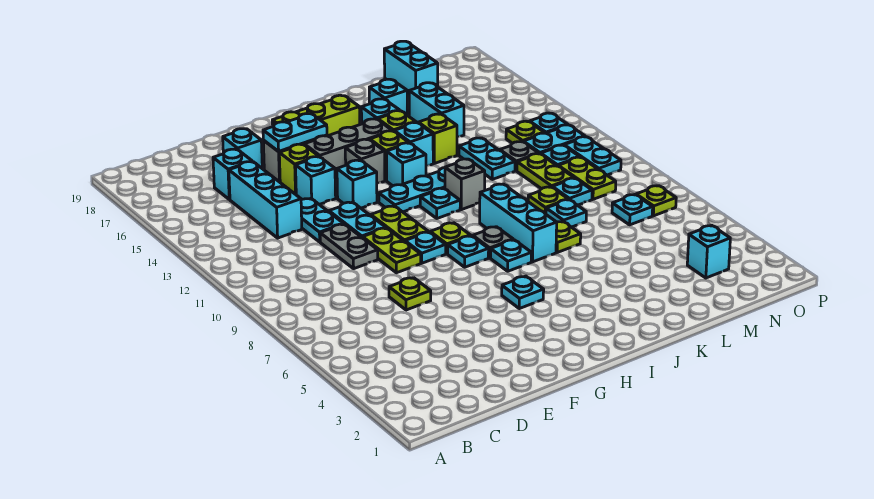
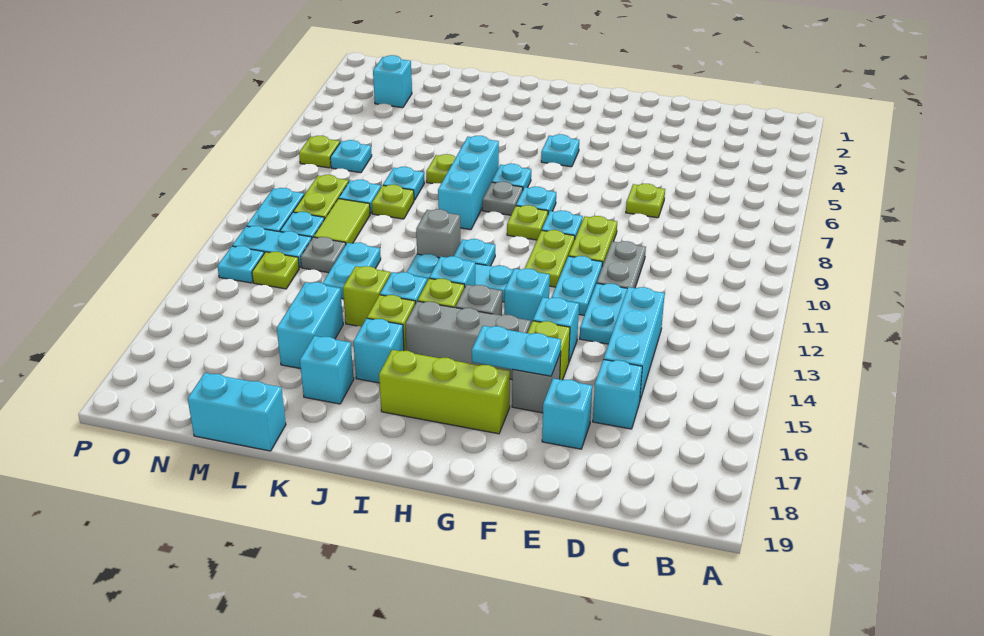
lime plate M10:M11 level 1 -> lime tile M10:M11 level 1
cyan brick M18:M19 level 1 -> cyan brick L19:M19 level 1

